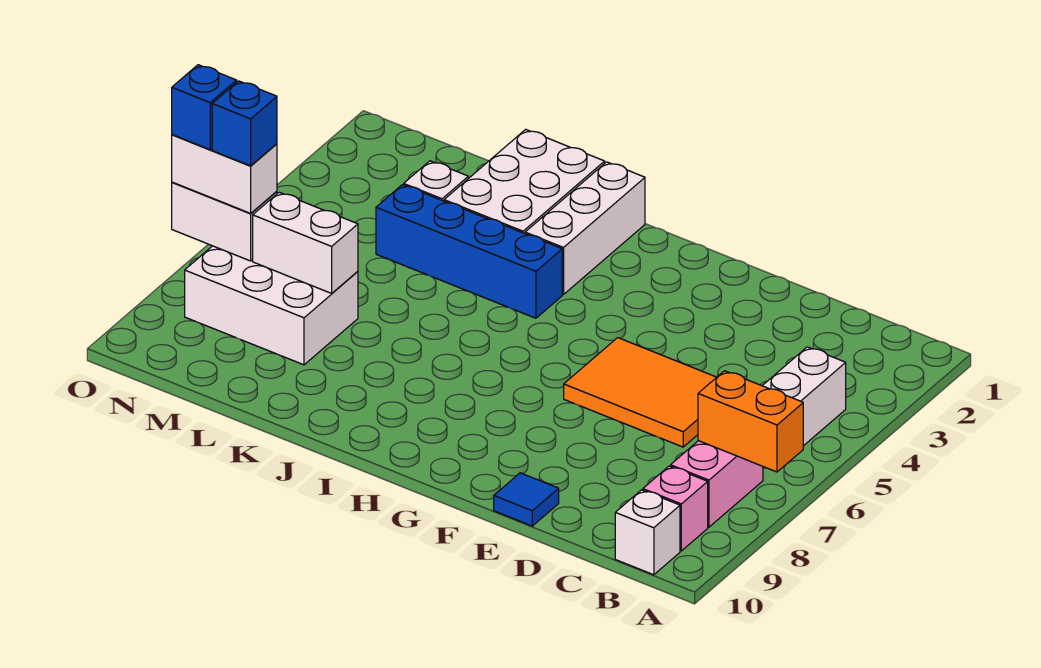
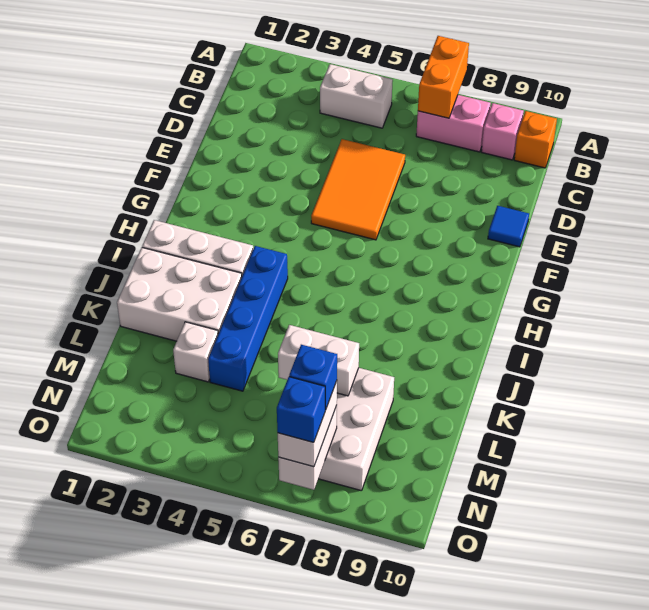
white brick B10 level 1 -> orange brick B10 level 1
white brick L7:M7 level 2 -> white brick L6:L7 level 2

